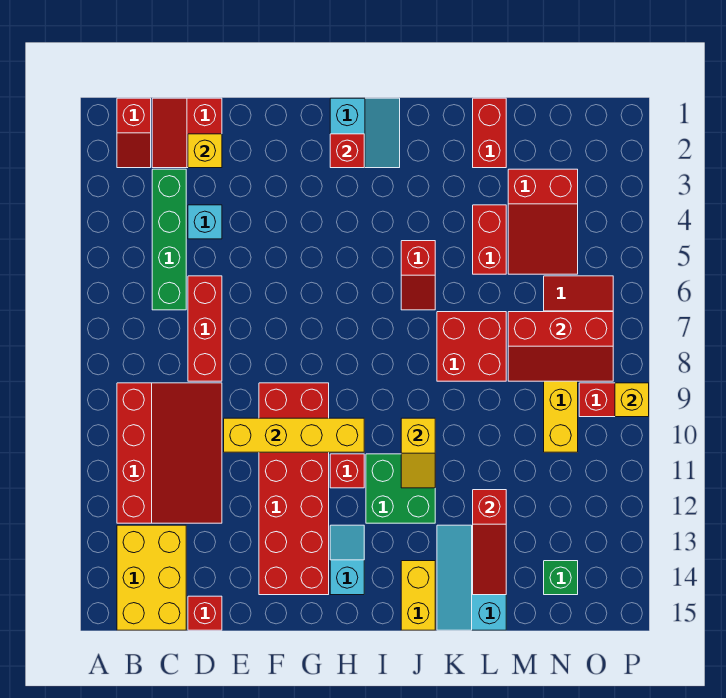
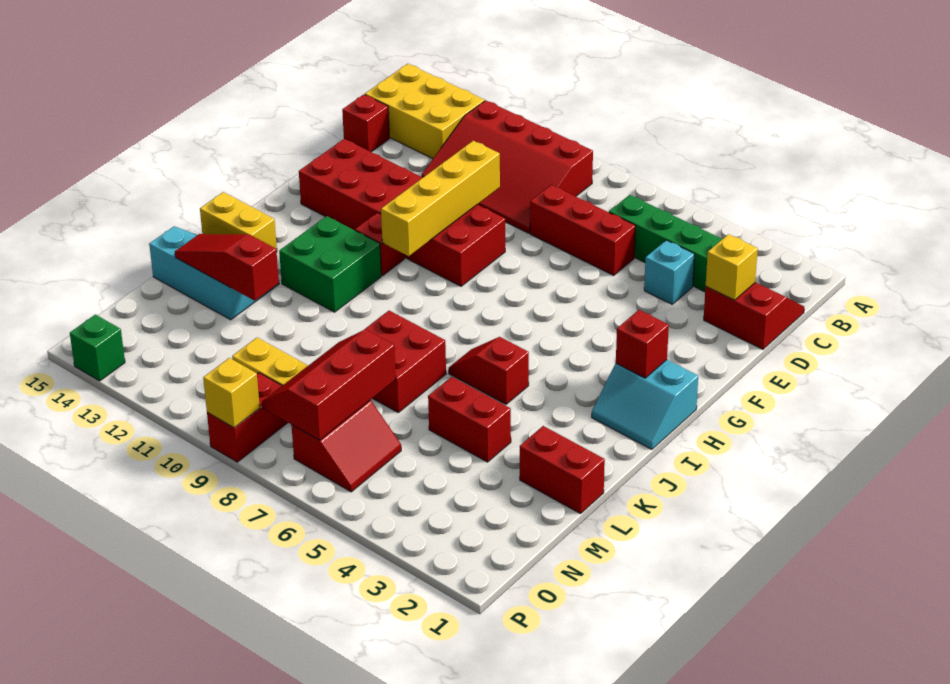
red slope B1:B2 level 1 top 1 -> none
cyan slope H13:H14 level 1 top 14 -> none
yellow slope J10:J11 level 2 top 10 -> none
red slope M3:N5 level 1 top 3 -> none
green brick N14 level 1 -> green brick P14 level 1

